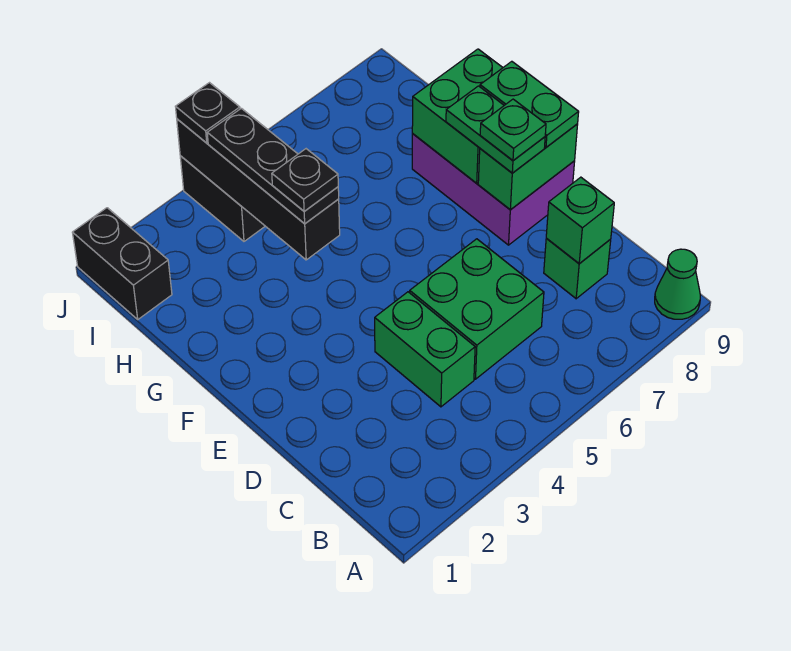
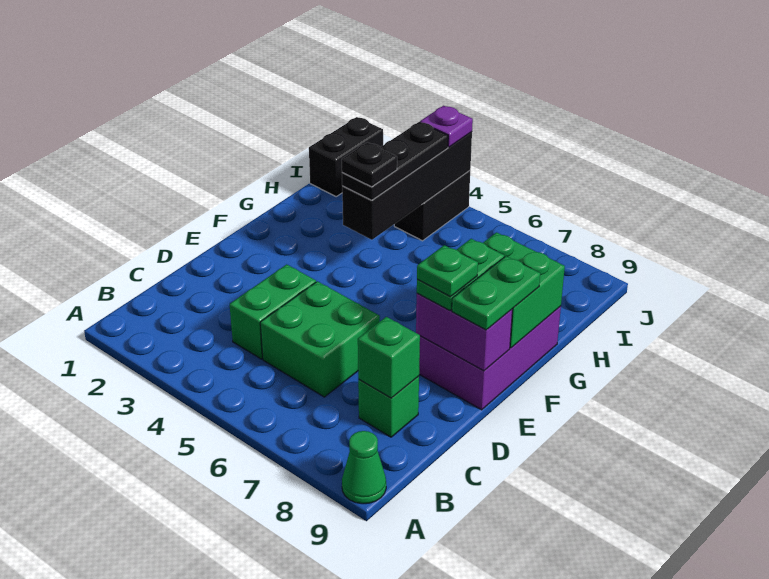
green brick E8:E9 level 2 -> purple brick E8:E9 level 2
black plate J4 level 3 -> purple plate J4 level 3

